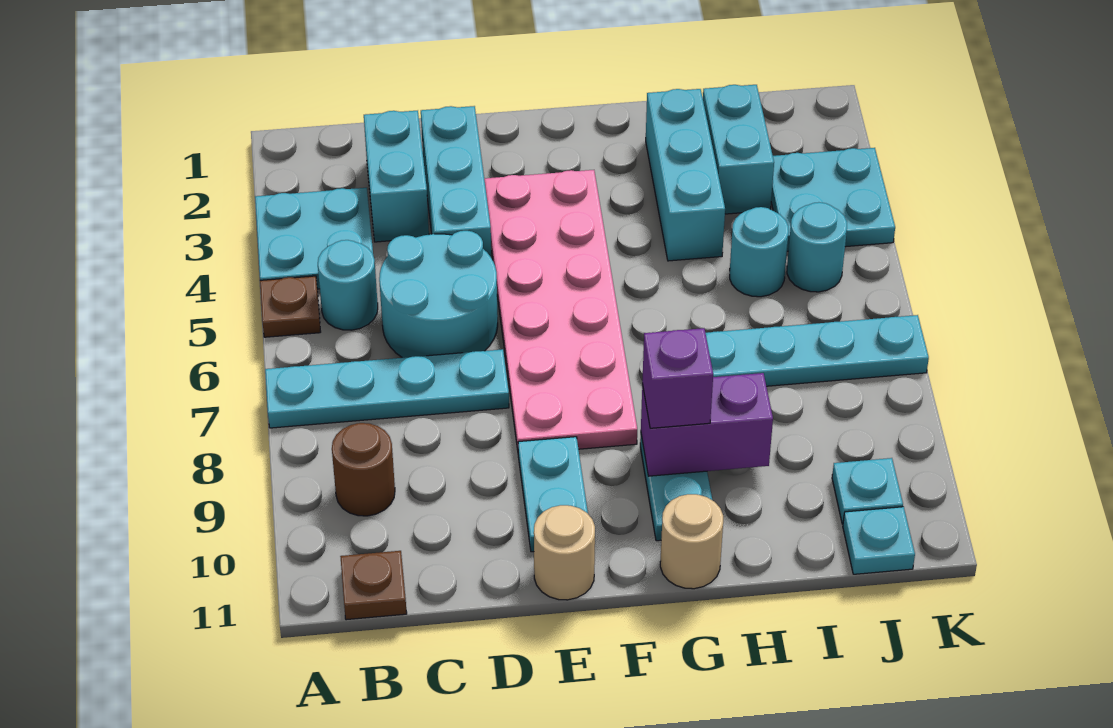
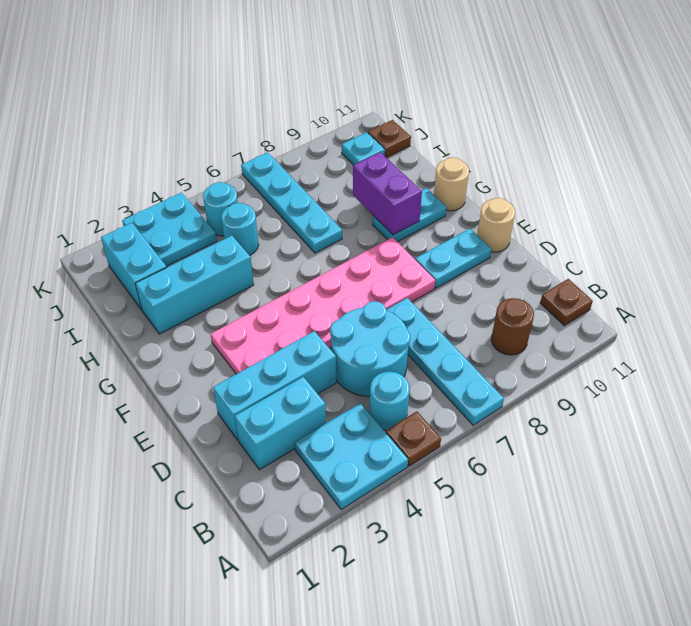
purple brick G9 level 3 -> none
cyan brick I2:I3 level 1 -> cyan brick I2:J2 level 1
cyan plate J11 level 1 -> brown plate J11 level 1

